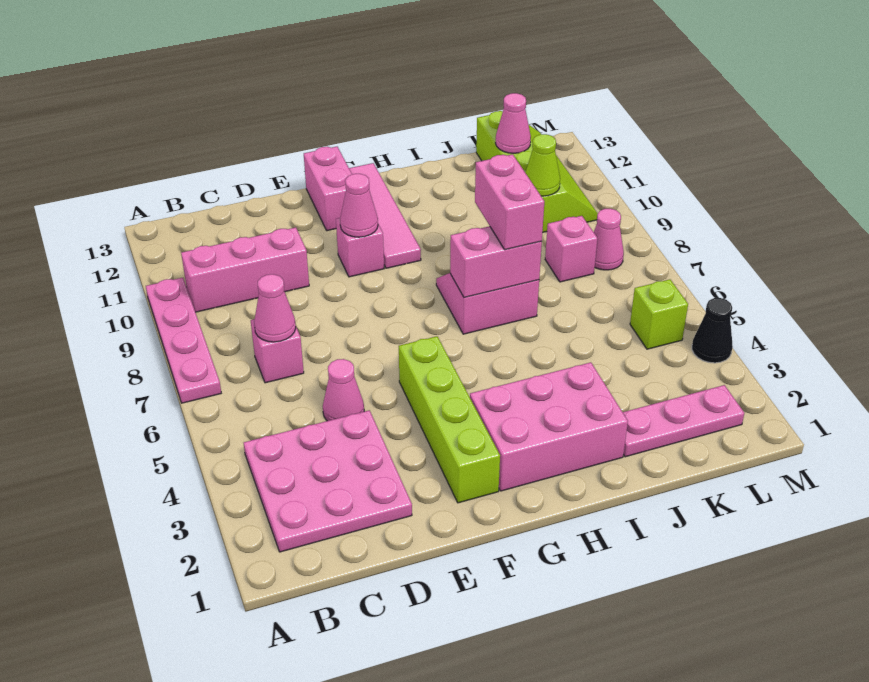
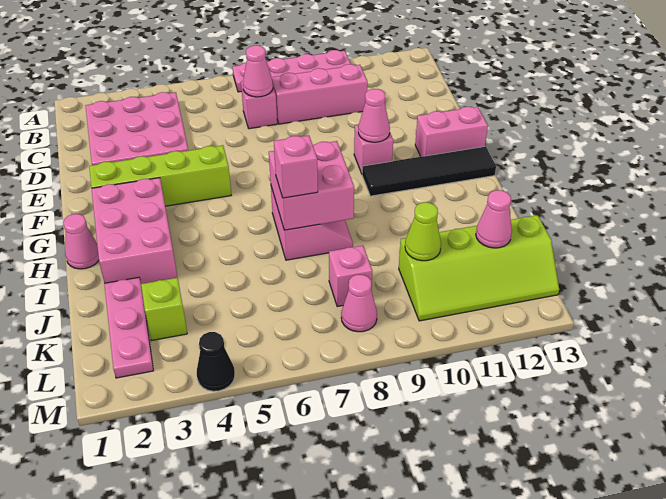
pink brick B10:D10 level 1 -> pink brick C8:C10 level 1
pink cone D5 level 1 -> pink cone H1 level 1
pink tile G10:G13 level 1 -> black tile G10:G13 level 1
pink brick H7:I7 level 2 -> pink brick H7:I8 level 2
pink brick I7:I8 level 3 -> pink brick I7 level 3
lime brick L5 level 1 -> lime brick K3 level 1

